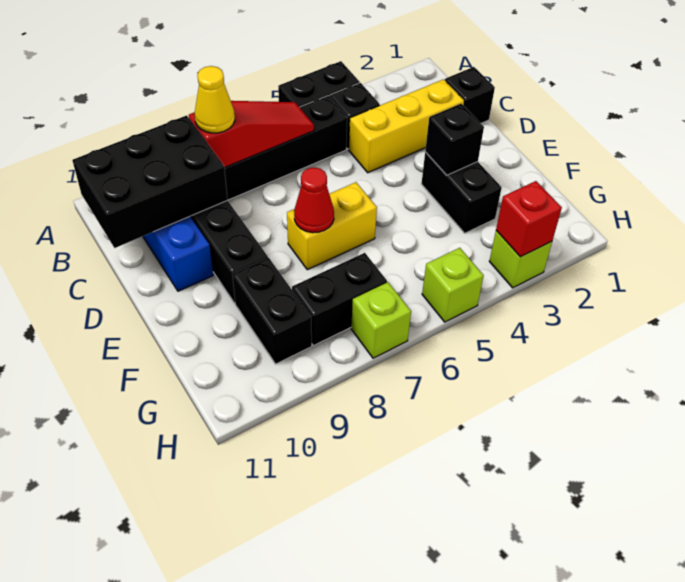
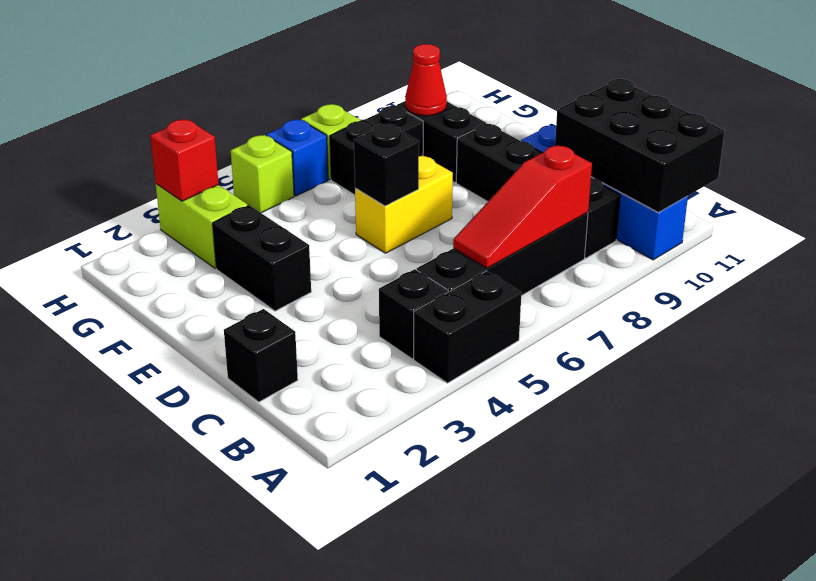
yellow cone B8 level 3 -> none
black brick B9:C11 level 2 -> black brick A10:C11 level 2
yellow brick C2:C4 level 1 -> none
black brick E3 level 2 -> black brick E6 level 2
red cone E7 level 2 -> red cone G9 level 2
lime brick H3 level 1 -> lime brick G3:H3 level 1
none -> blue brick H6 level 1

